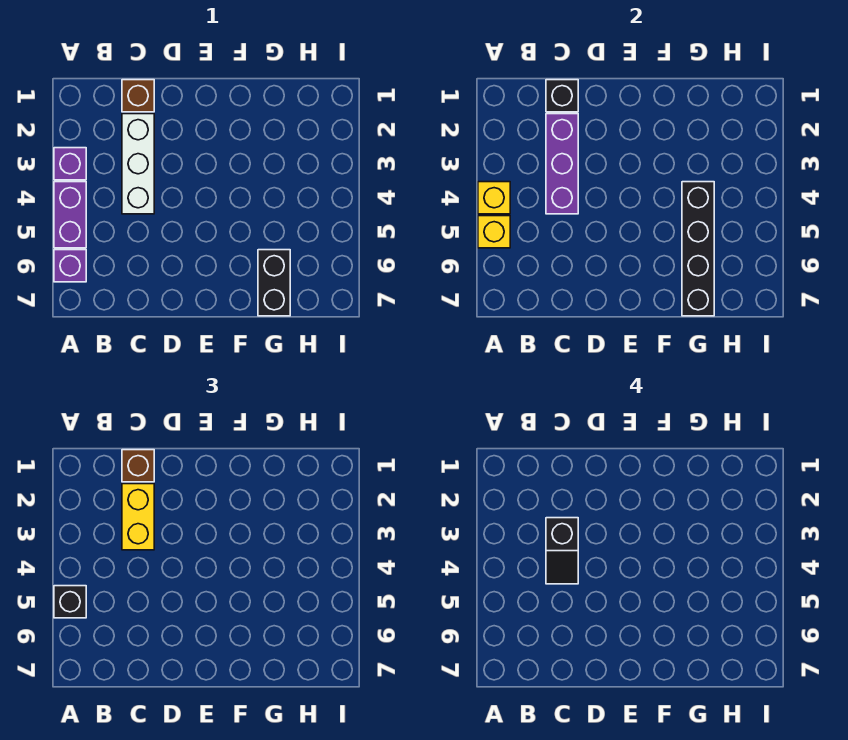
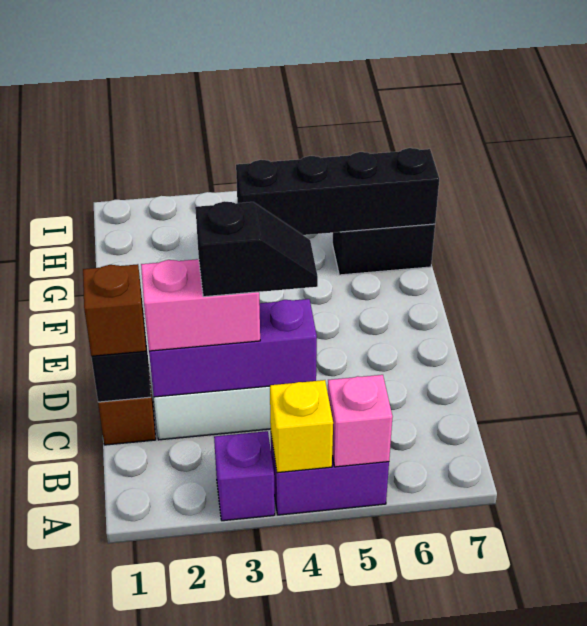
yellow brick A5 level 2 -> pink brick A5 level 2
black brick A5 level 3 -> none
purple brick A6 level 1 -> none
yellow brick C2:C3 level 3 -> pink brick C2:C3 level 3

